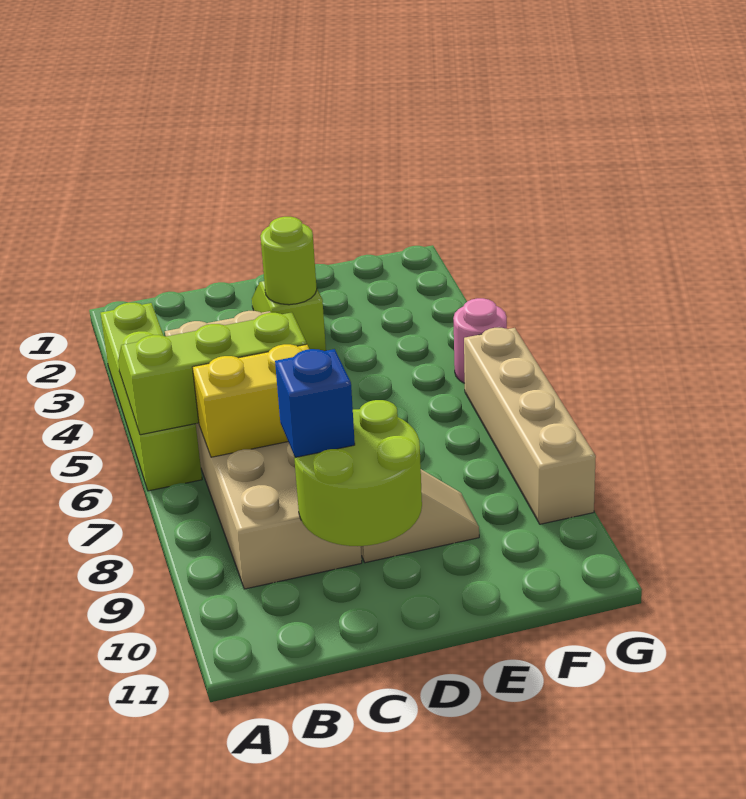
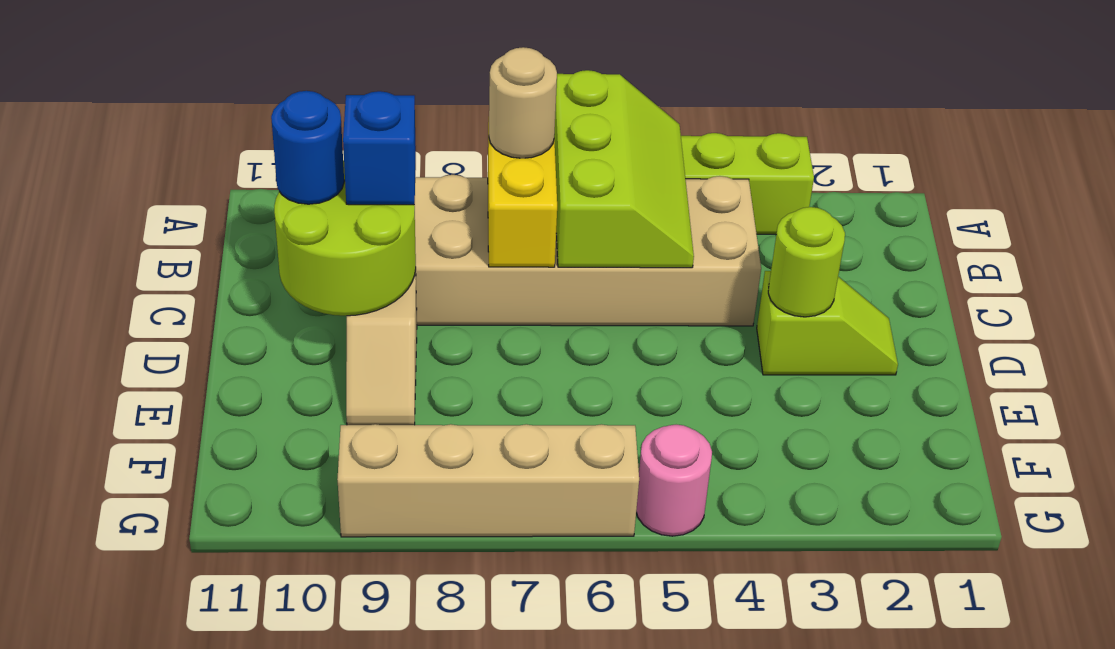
none -> tan round brick B7 level 3
none -> blue round brick C10 level 3

